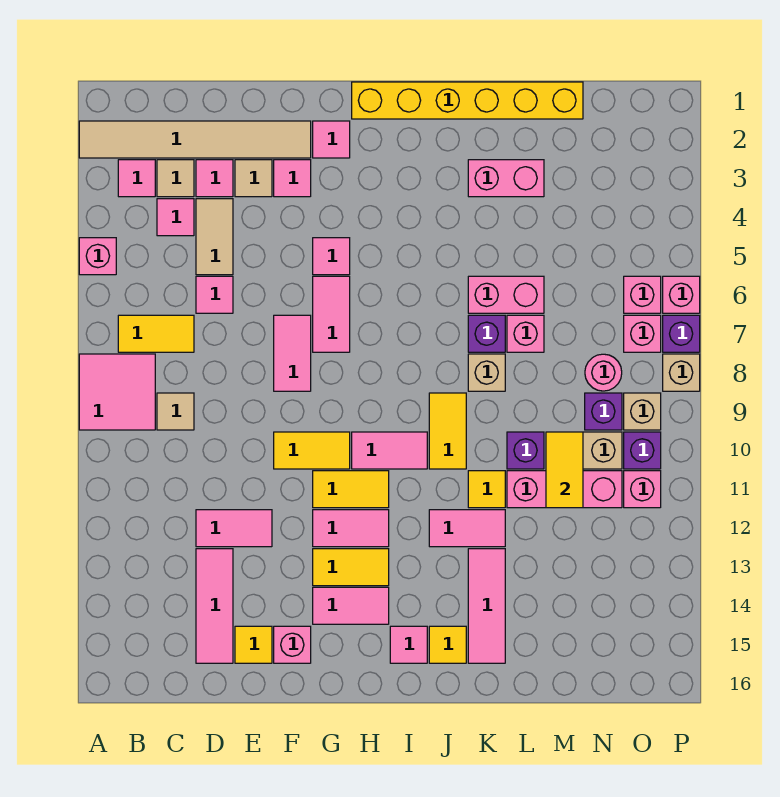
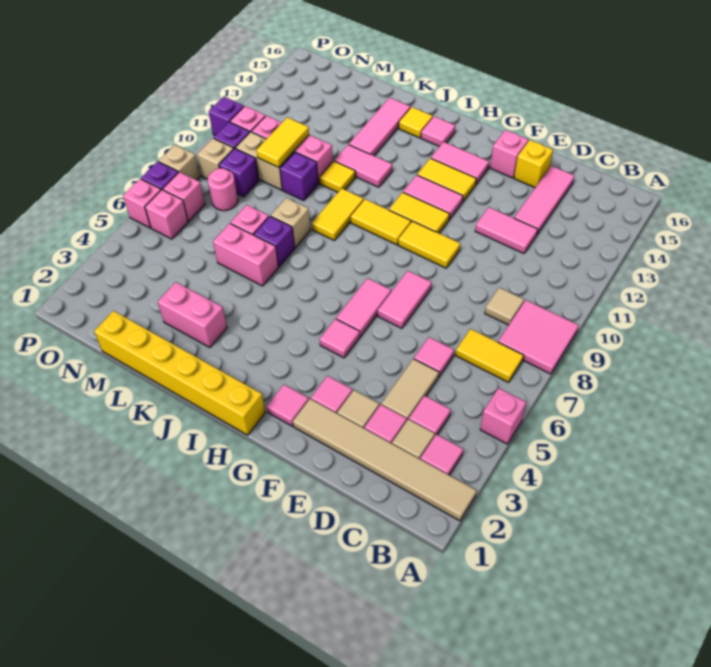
yellow tile E15 level 1 -> yellow brick E15 level 1
pink tile H10:I10 level 1 -> yellow tile H10:I10 level 1
none -> purple brick P11 level 1

